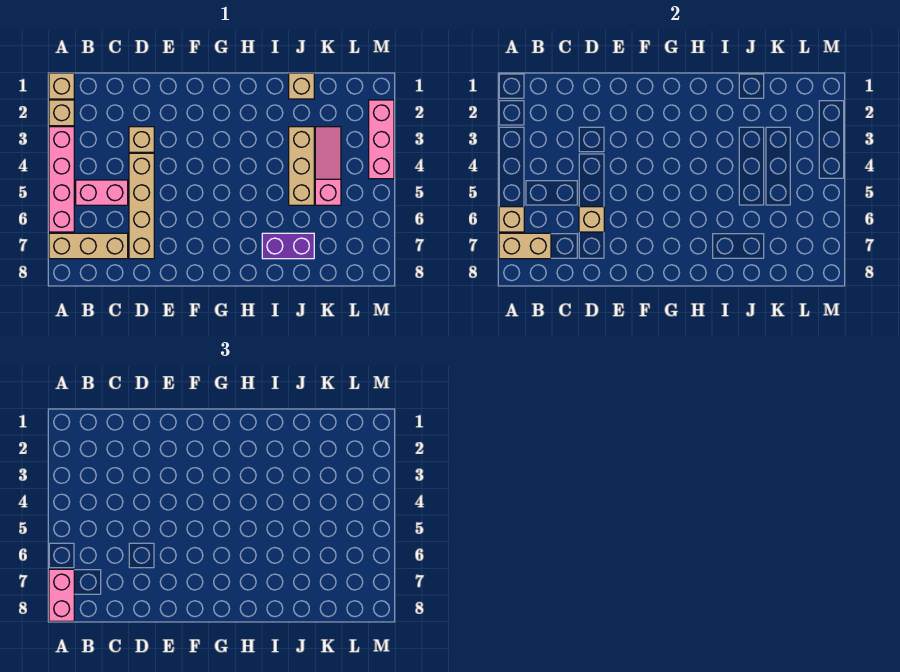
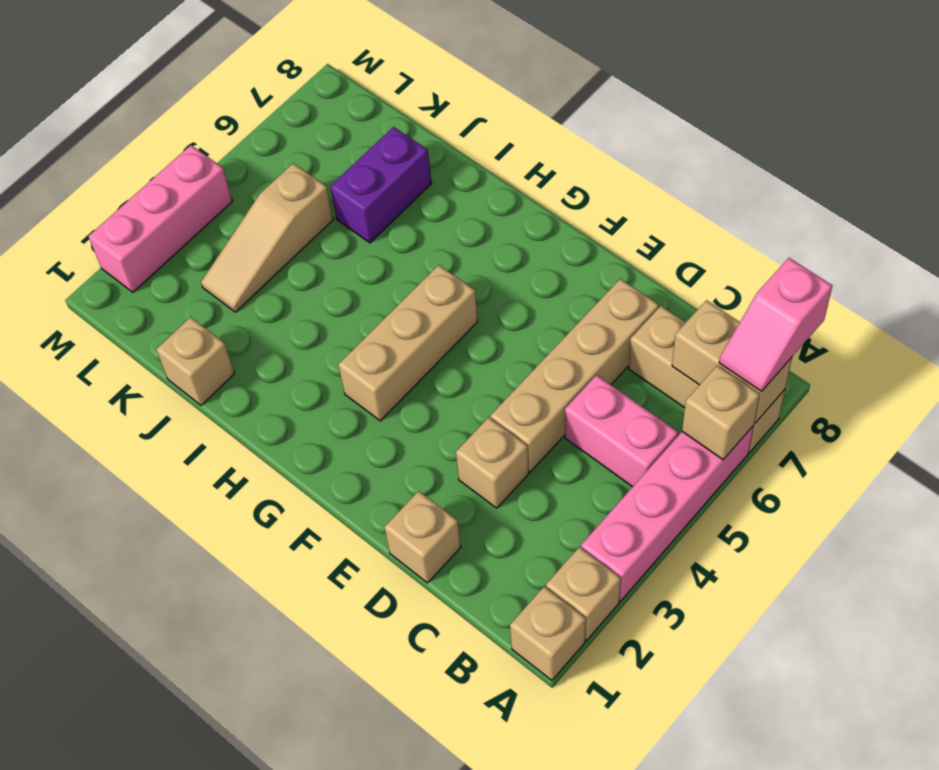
pink brick A7:A8 level 3 -> pink slope A7:A8 level 3 top 8
tan brick D6 level 2 -> tan brick D1 level 1
purple brick I7:J7 level 1 -> purple brick J6:J7 level 1
tan brick J3:J5 level 1 -> tan brick G3:G5 level 1
pink slope K3:K5 level 1 top 5 -> tan slope K3:K5 level 1 top 5

